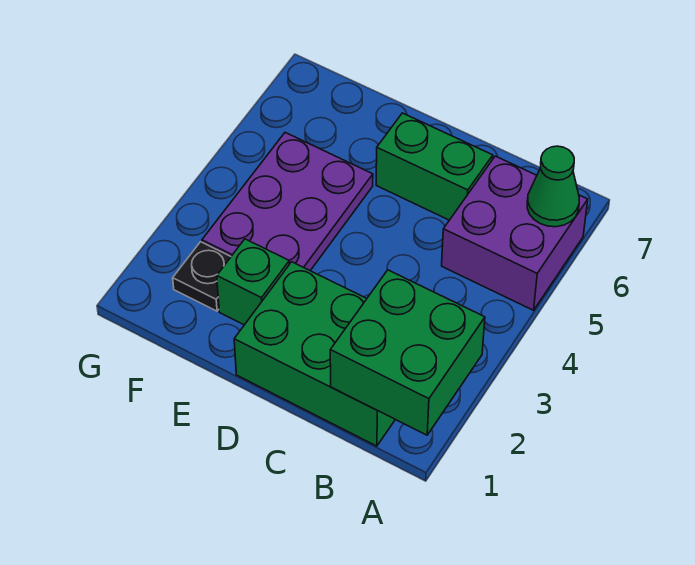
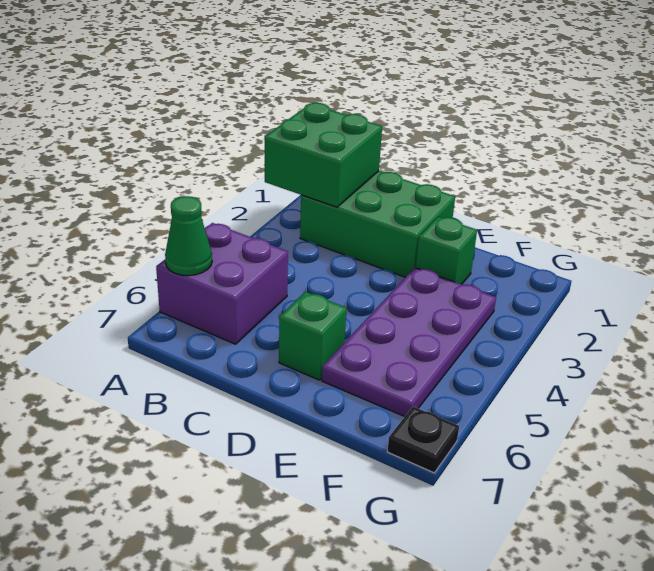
green brick C6:D6 level 1 -> green brick D6 level 1
purple plate E3:F5 level 1 -> purple plate E3:F6 level 1
black plate F2 level 1 -> black plate G7 level 1

